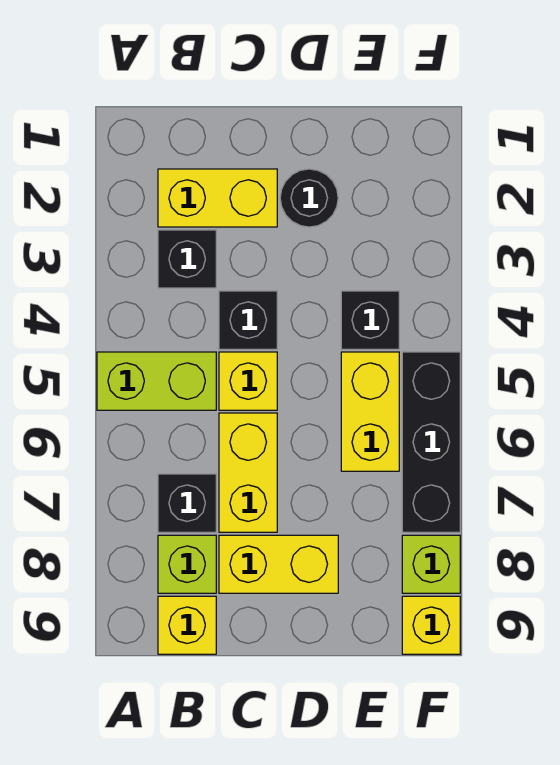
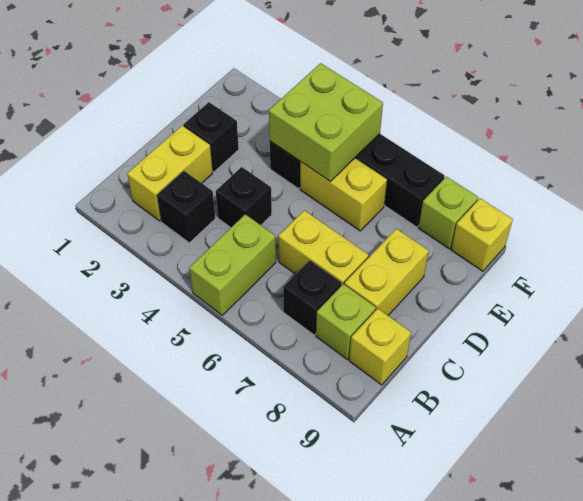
yellow brick C5 level 1 -> none
black round brick D2 level 1 -> black brick D2 level 1
none -> lime brick E4:F5 level 2

